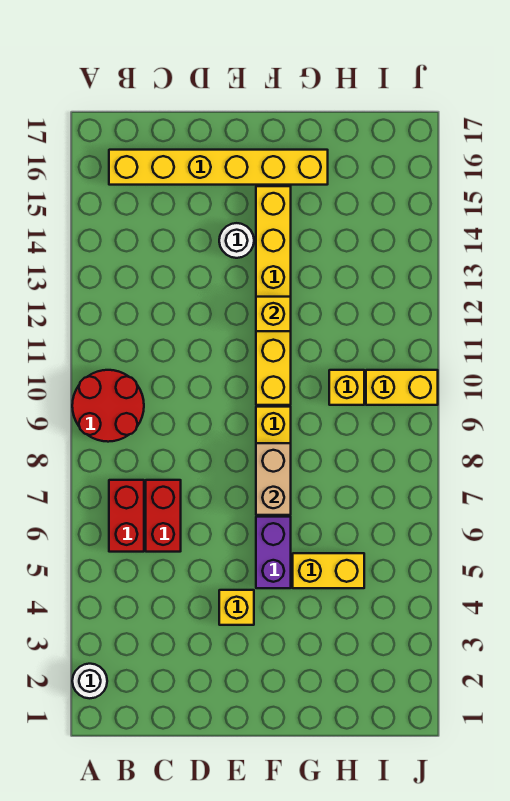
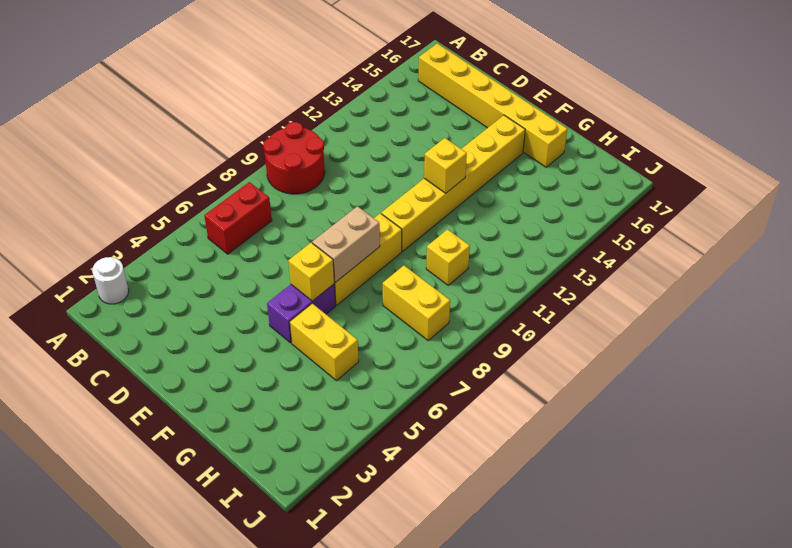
red brick C6:C7 level 1 -> none
yellow brick E4 level 1 -> yellow brick F6 level 2
white round brick E14 level 1 -> none
yellow brick I10:J10 level 1 -> yellow brick H8:I8 level 1

